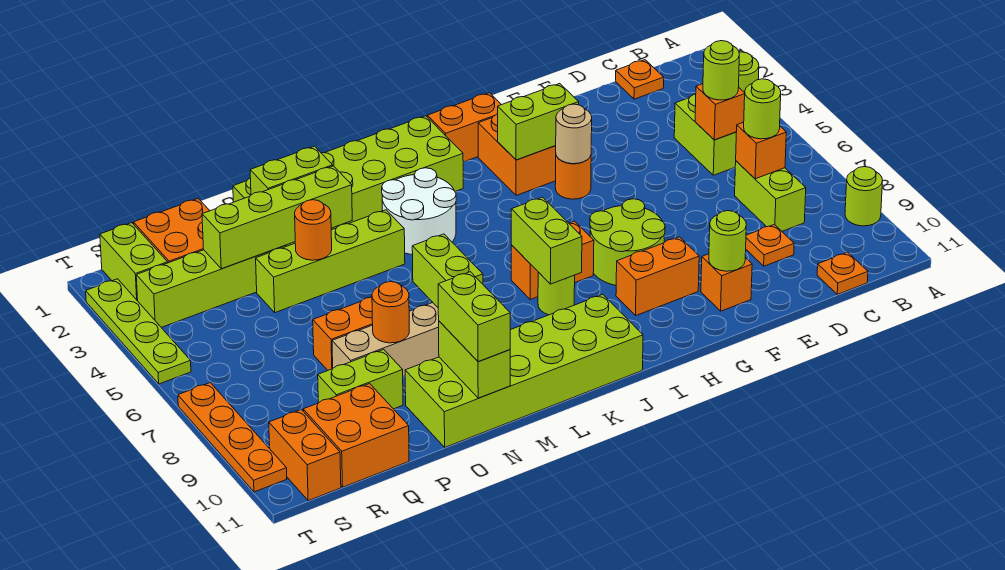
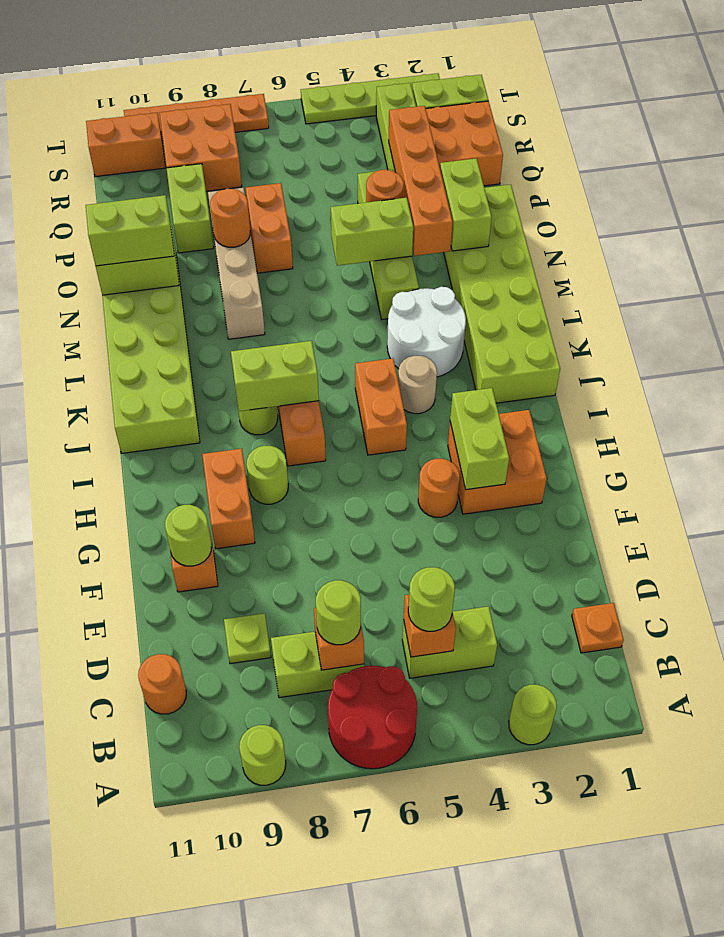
none -> red round brick A6:B7 level 1
orange plate C11 level 1 -> orange round brick C11 level 1
orange plate D9 level 1 -> lime plate D9 level 1
tan round brick G4 level 2 -> tan round brick J4 level 1
lime round brick G7:H8 level 1 -> lime round brick H8 level 1
orange brick H1:I1 level 1 -> orange brick I5:J5 level 1
lime brick M7:M8 level 2 -> lime brick N4:N5 level 2
lime brick N3:Q3 level 2 -> orange brick N3:Q3 level 2
orange brick Q10:R11 level 1 -> orange brick R8:S9 level 1

